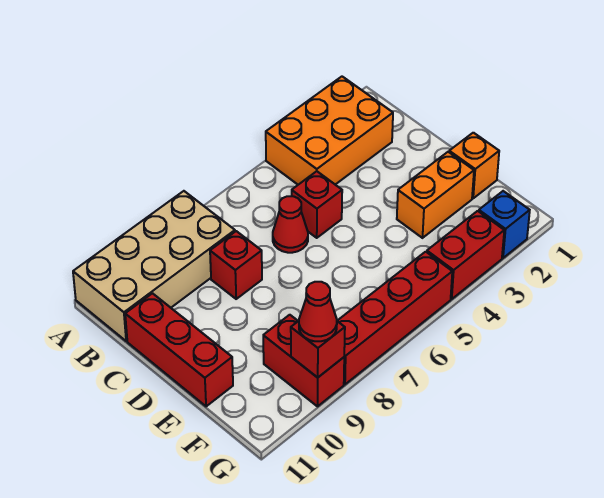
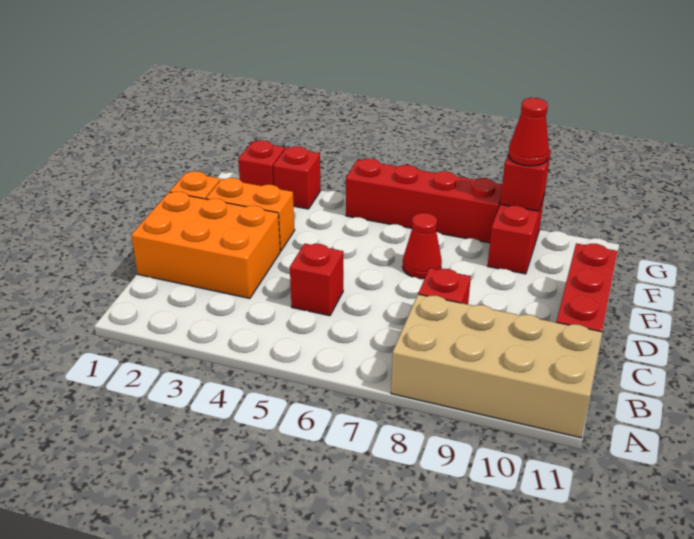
orange brick A2:B4 level 1 -> orange brick C1:D3 level 1
red cone C6 level 1 -> red cone E7 level 1
blue brick G2 level 1 -> red brick G2 level 1
red brick G3:G4 level 1 -> red brick G3 level 1

